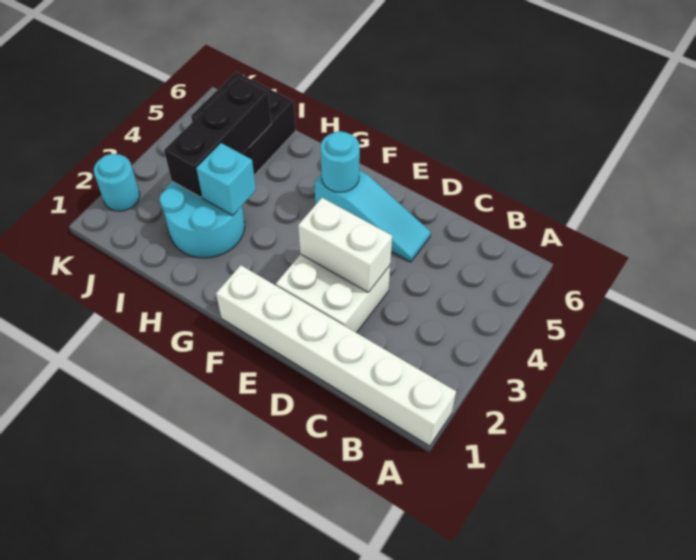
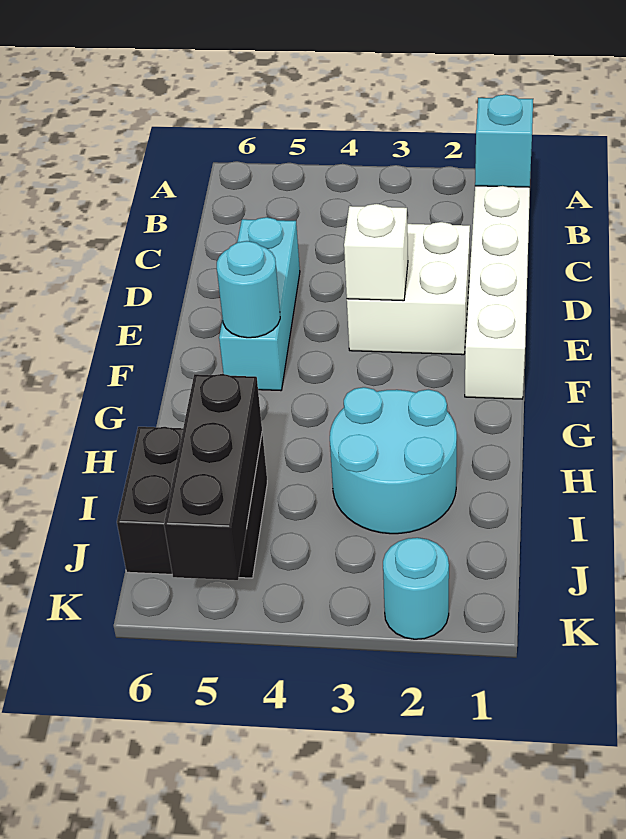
white brick D3:E3 level 2 -> white brick E3 level 2
cyan slope D5:F5 level 1 top F -> cyan brick D5:F5 level 1
cyan brick H3 level 2 -> cyan brick B1 level 2
black brick I3:I5 level 2 -> black brick I5:K5 level 2

